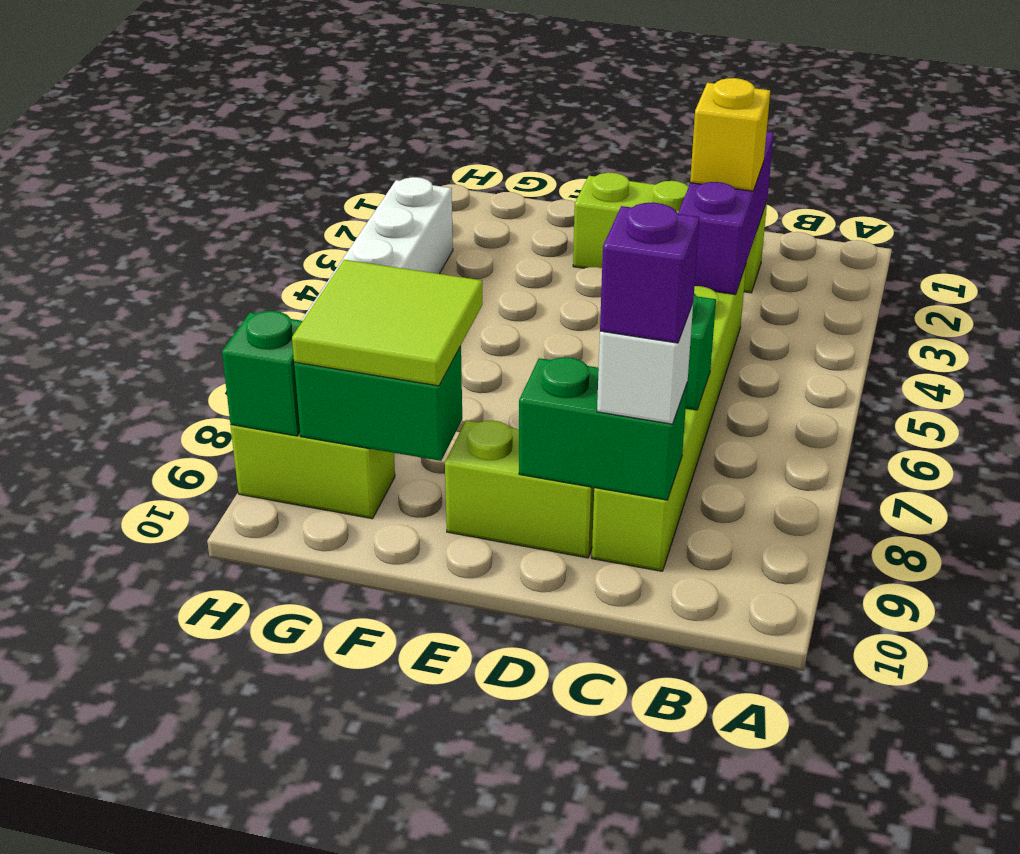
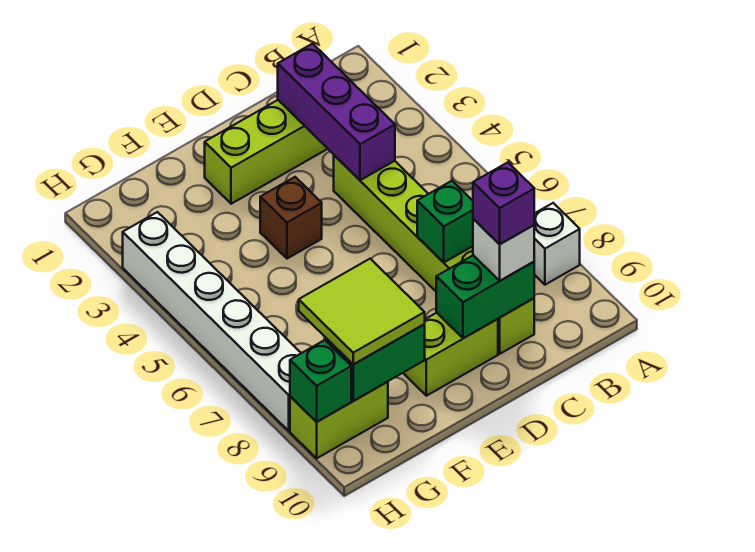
none -> white brick A8 level 1
yellow brick C3 level 3 -> none
none -> brown brick E4 level 1

